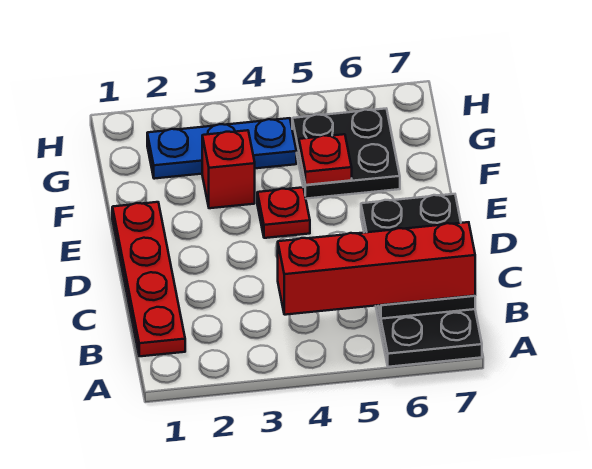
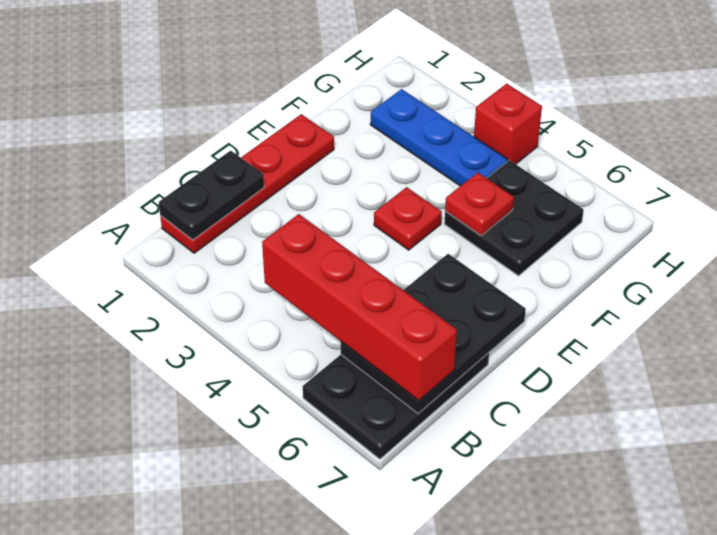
none -> black plate B1:C1 level 2
red brick F3 level 1 -> red brick H4 level 1

